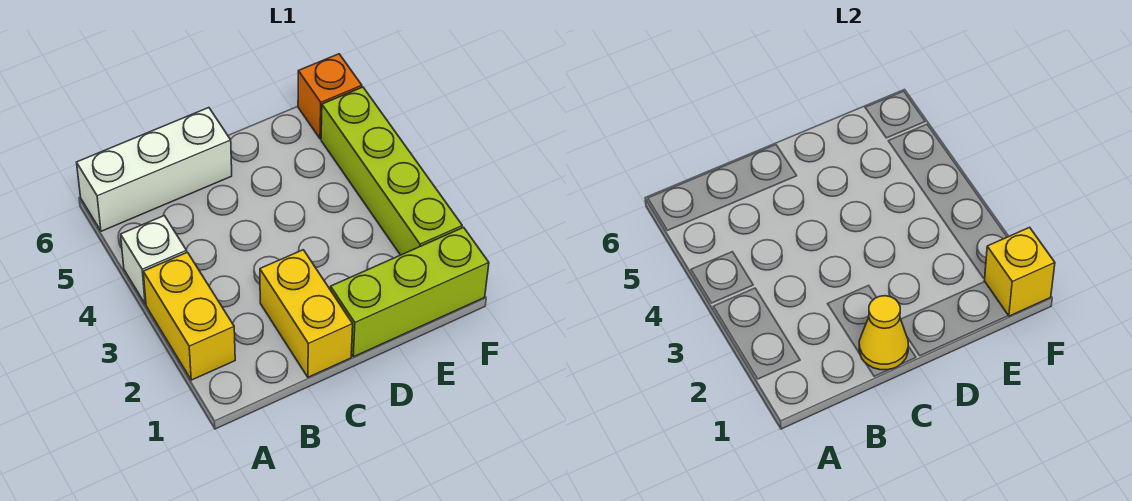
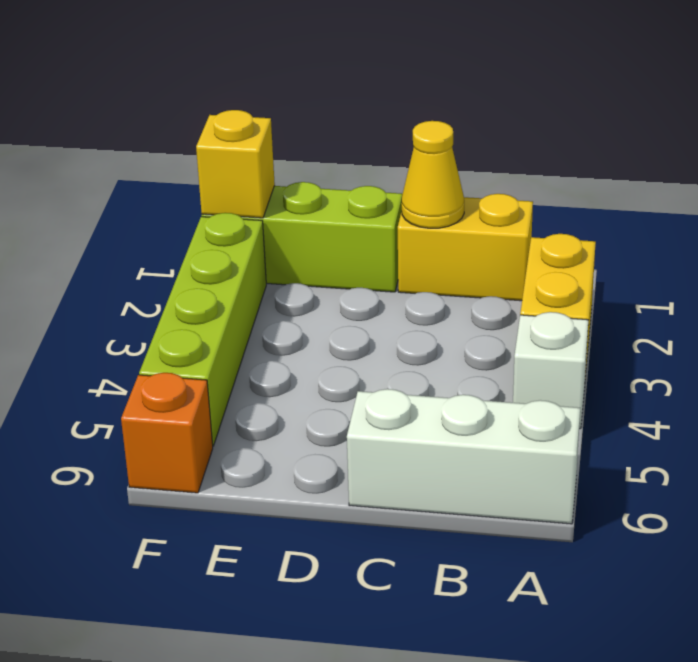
yellow brick C1:C2 level 1 -> yellow brick B1:C1 level 1

